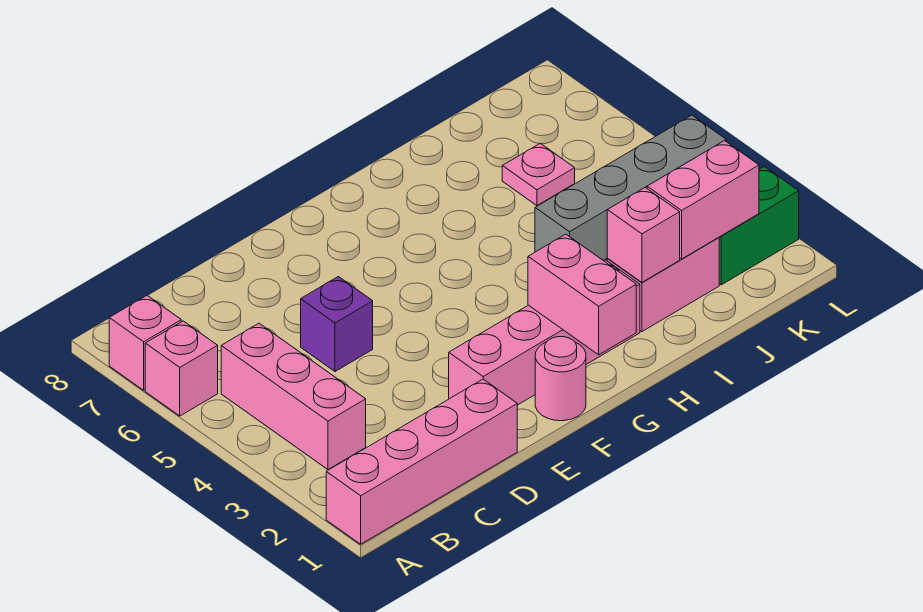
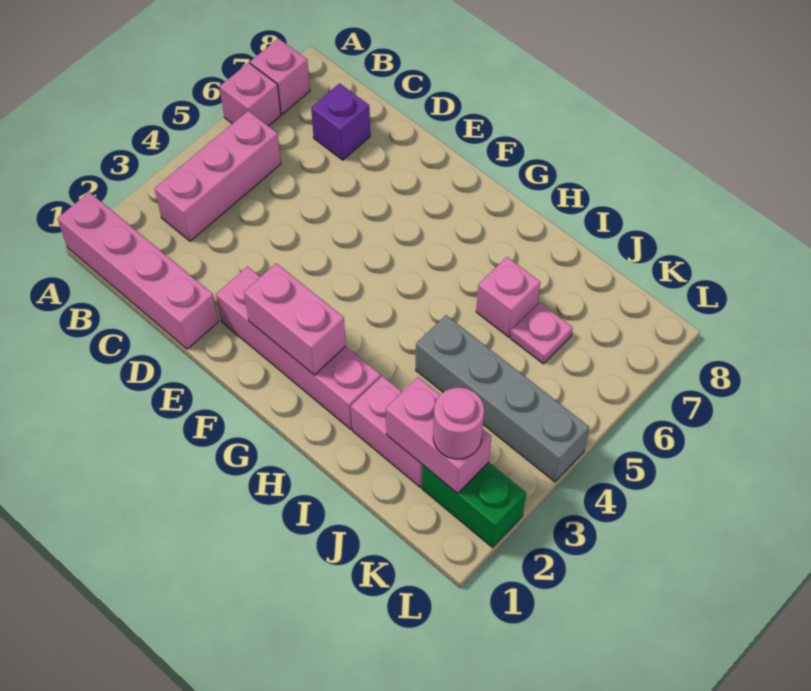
purple brick D5 level 1 -> purple brick C7 level 1
pink round brick F1 level 1 -> pink round brick K2 level 3
pink brick G1:G2 level 2 -> pink brick F2:G2 level 2
pink brick I2 level 2 -> pink brick I6 level 1

